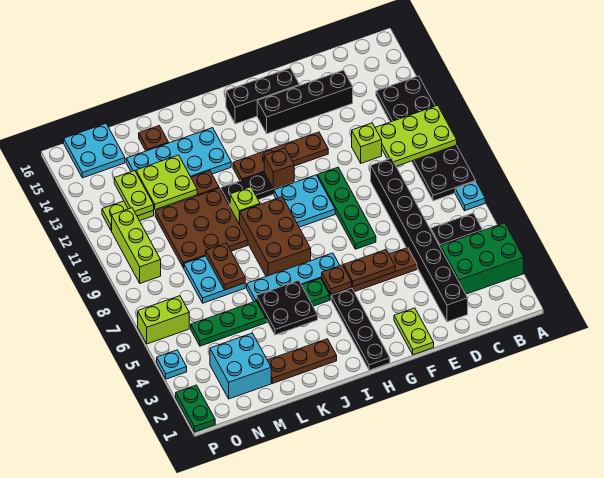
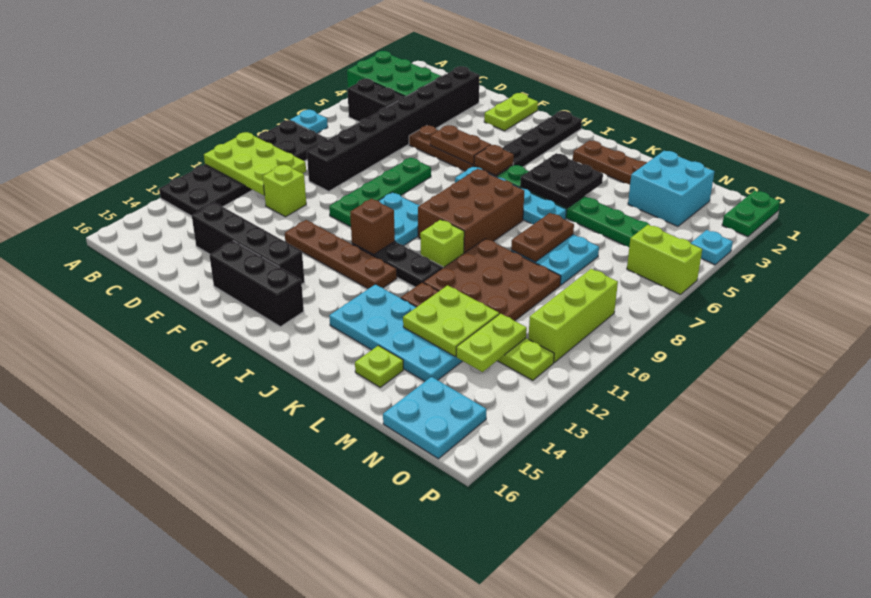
brown plate L15 level 1 -> lime plate L15 level 1

